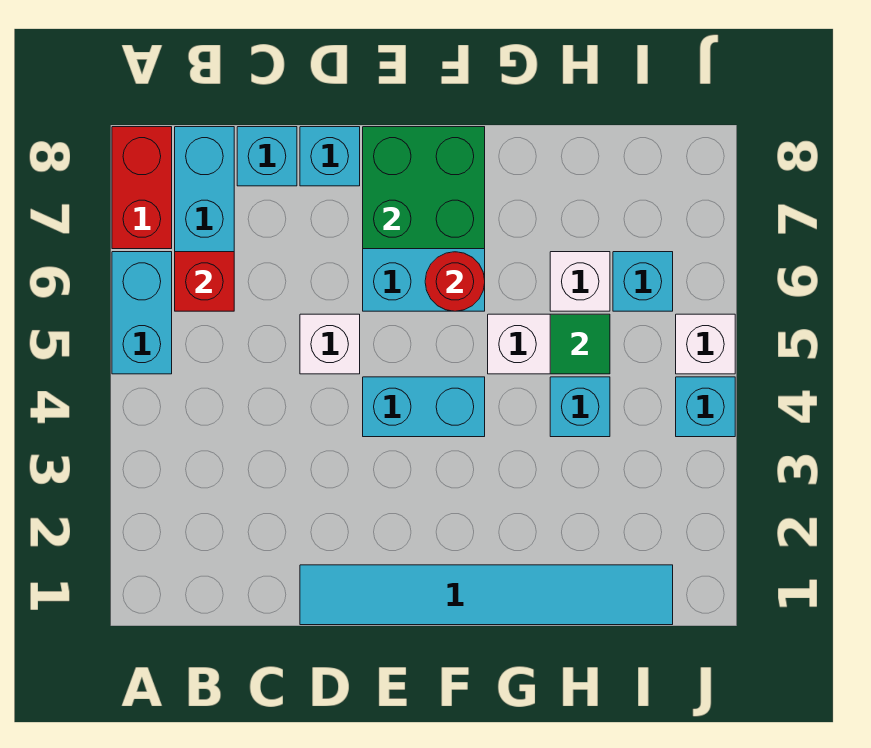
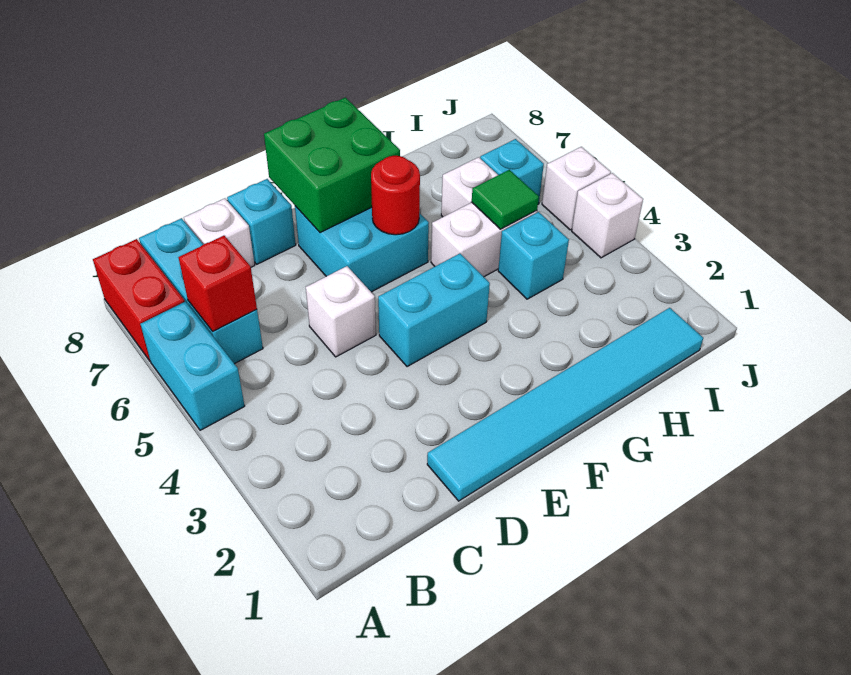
cyan brick C8 level 1 -> white brick C8 level 1
cyan brick J4 level 1 -> white brick J4 level 1

